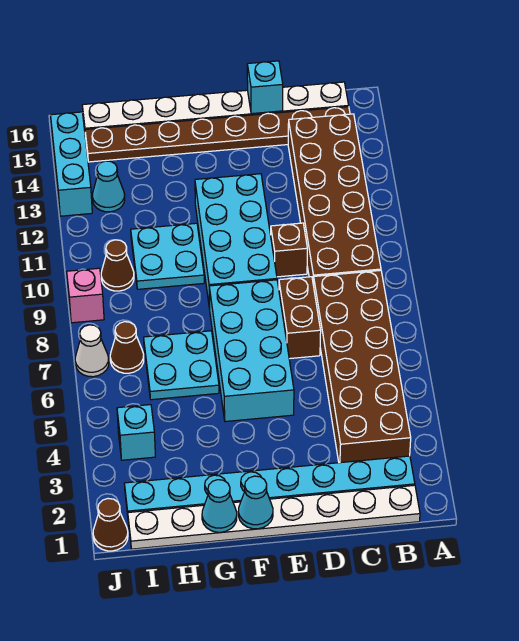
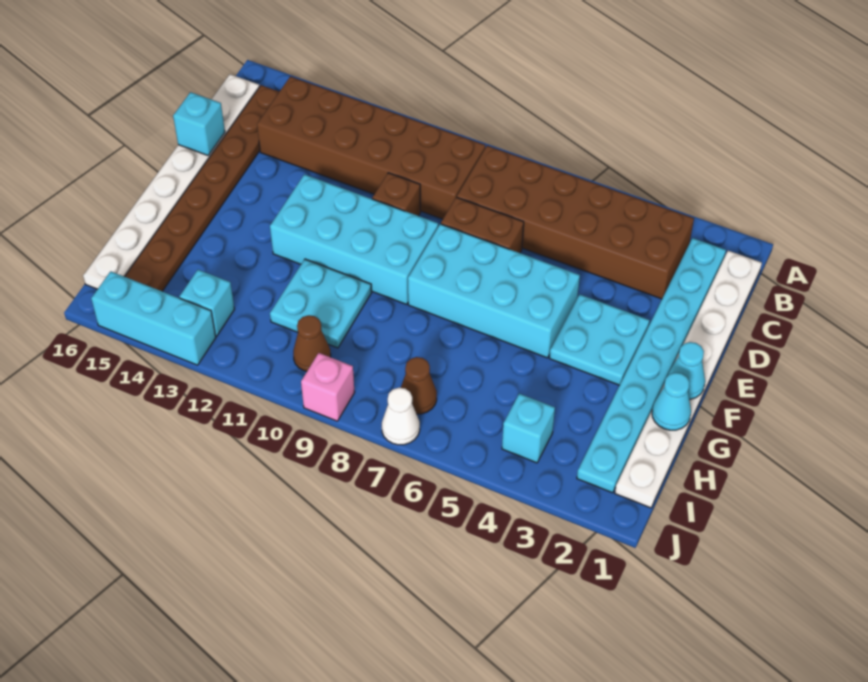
cyan plate G6:H7 level 1 -> cyan plate E3:F4 level 1
cyan cone I13 level 1 -> cyan brick I13 level 1
brown cone J1 level 1 -> none

